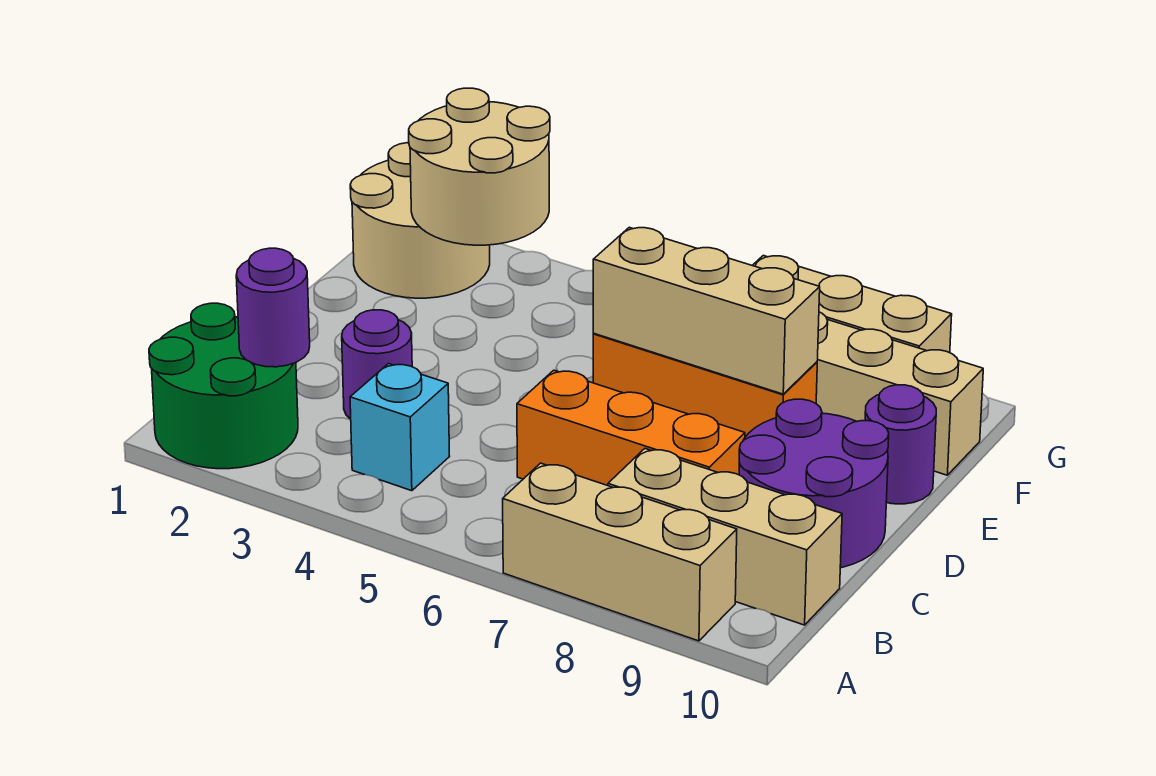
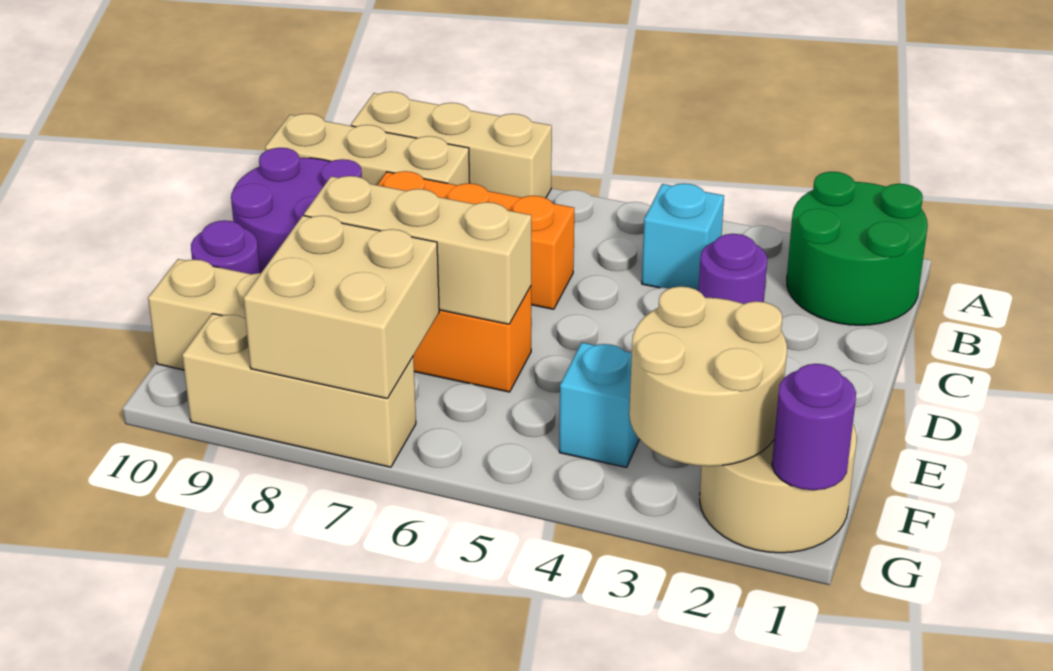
purple round brick B2 level 2 -> purple round brick G1 level 2
none -> cyan brick F4 level 1
none -> tan brick F7:G8 level 2

